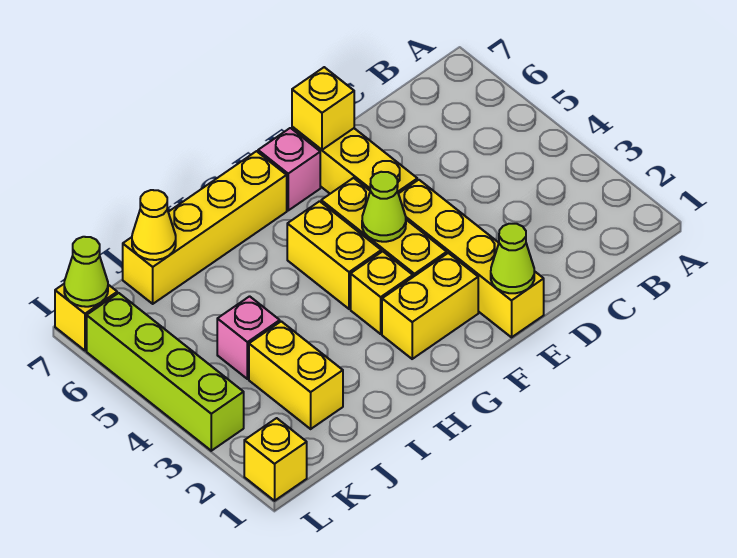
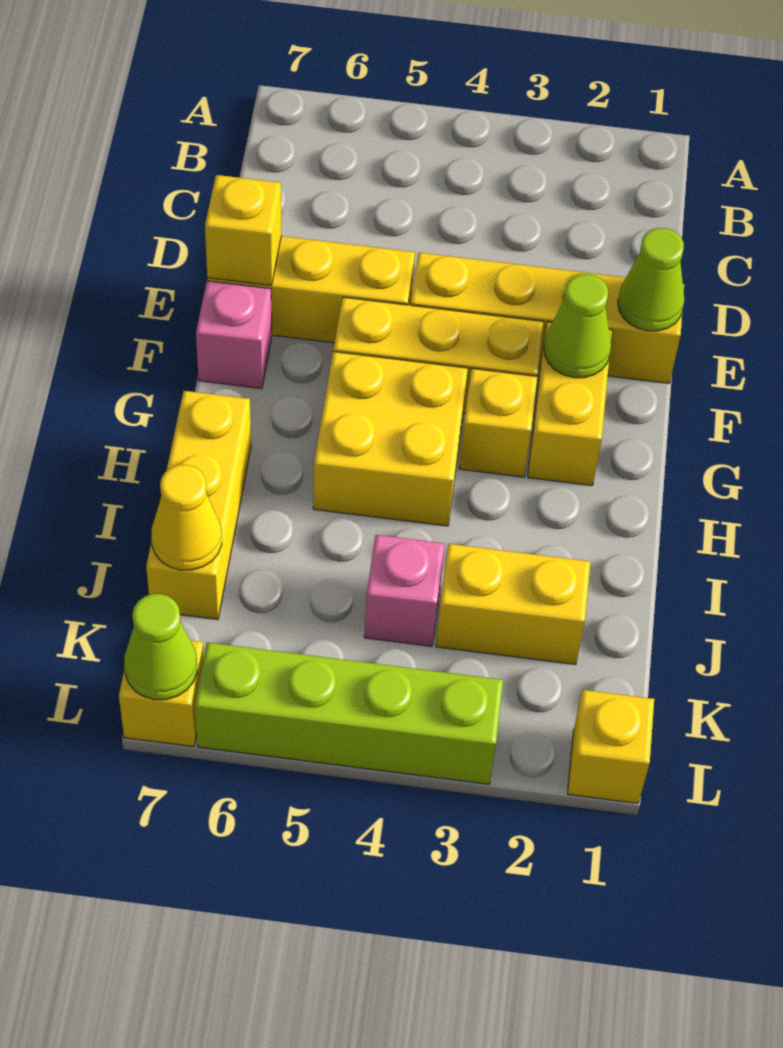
lime cone F4 level 2 -> lime cone F2 level 2
yellow brick G4:G5 level 1 -> yellow brick G4:H5 level 1
yellow brick G7:J7 level 1 -> yellow brick H7:J7 level 1

